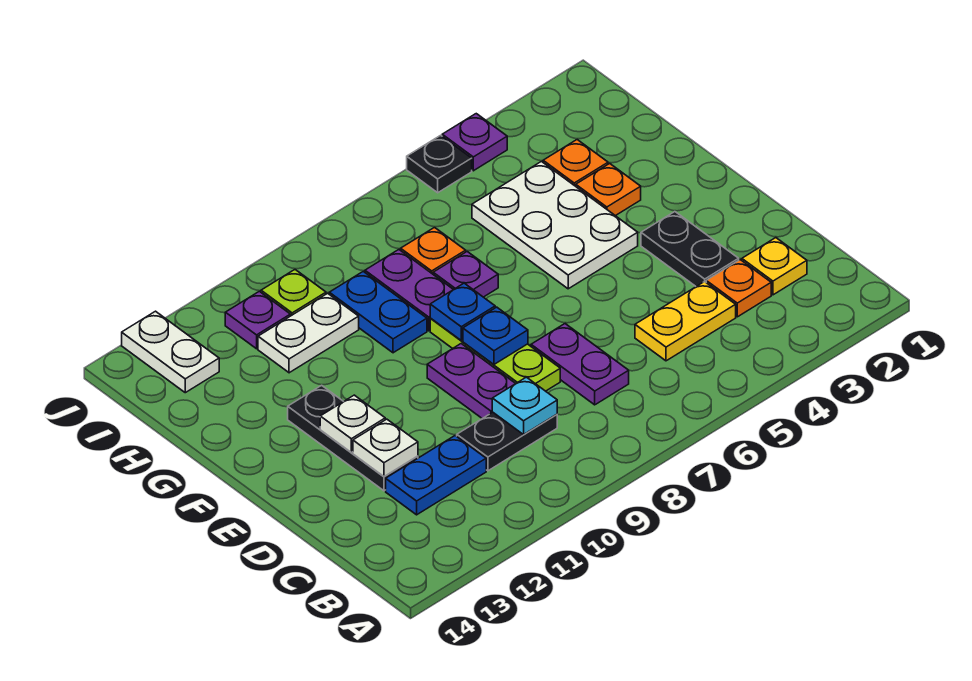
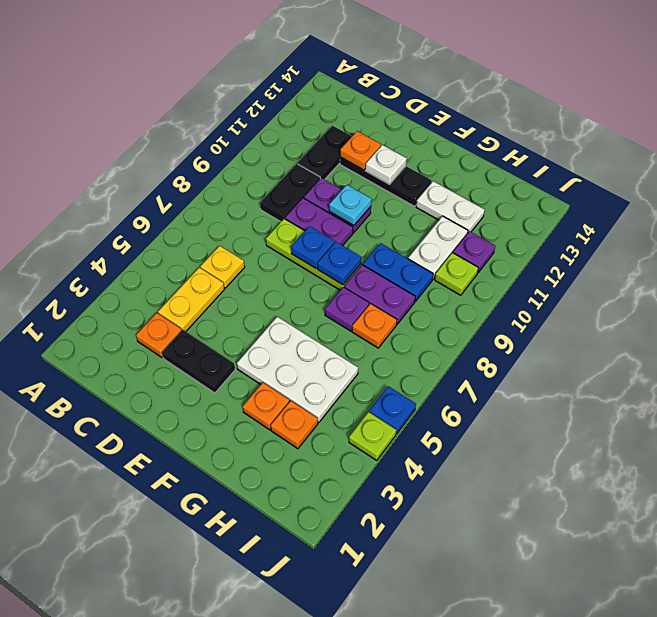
yellow plate C2 level 1 -> yellow plate C6 level 1
purple plate C7:D7 level 1 -> purple plate D10:E10 level 1
cyan plate C9 level 2 -> cyan plate E10 level 2
blue plate C11:C12 level 1 -> black plate C11:C12 level 1
white plate D12 level 2 -> orange plate D12 level 2
white plate I13:J13 level 1 -> white plate G12:H12 level 1
purple plate J4 level 1 -> lime plate J4 level 1
black plate J5 level 1 -> blue plate J5 level 1

